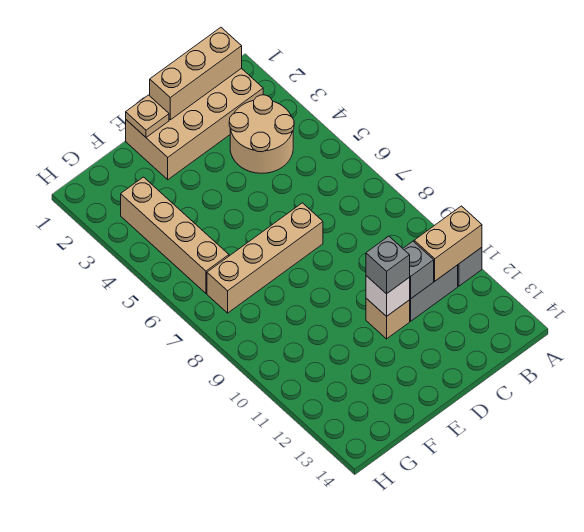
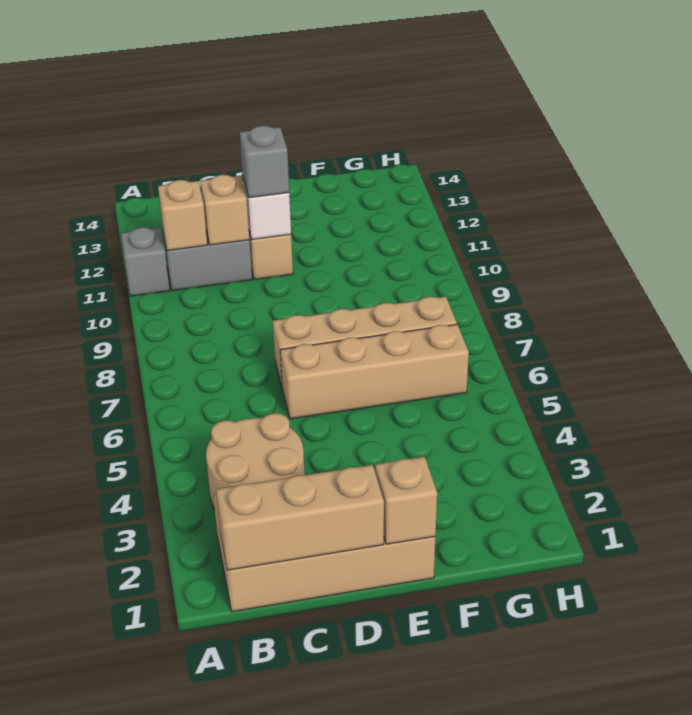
tan brick A11:B11 level 2 -> tan brick B11 level 2
grey brick C11 level 2 -> tan brick C11 level 2
tan plate E1 level 2 -> tan brick E1 level 2
tan brick G3:G6 level 1 -> tan brick D6:G6 level 1

